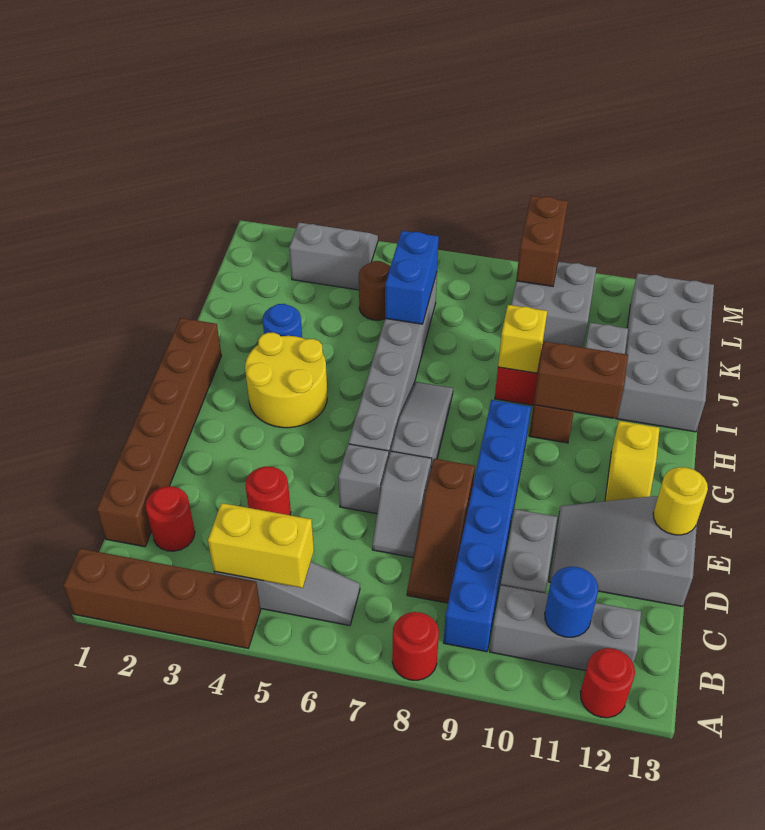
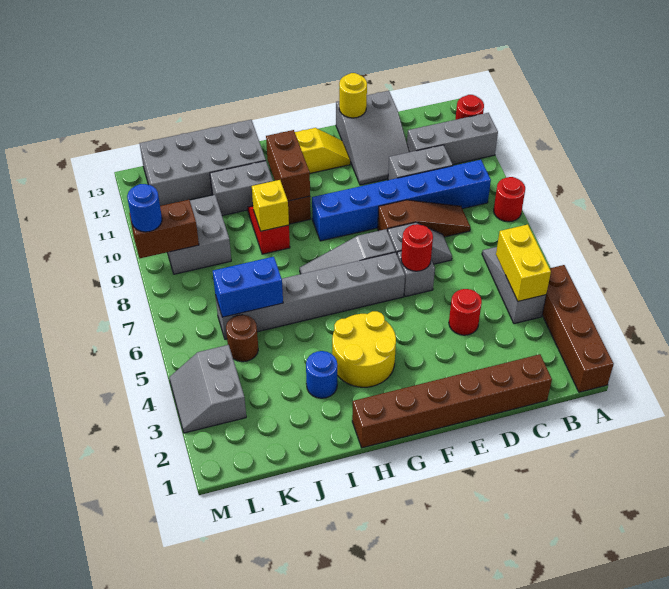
grey brick B10:B12 level 1 -> grey brick A11:C11 level 1
blue round brick B11 level 2 -> blue round brick M9 level 3
red round brick C2 level 1 -> red round brick E6 level 2

